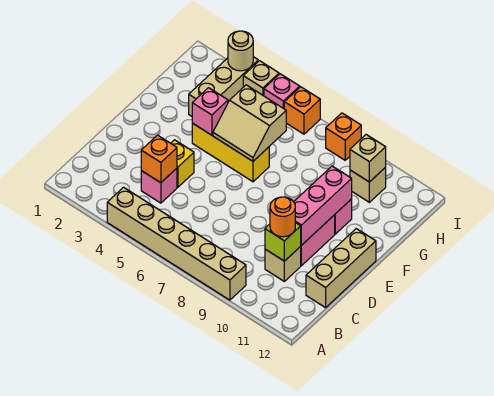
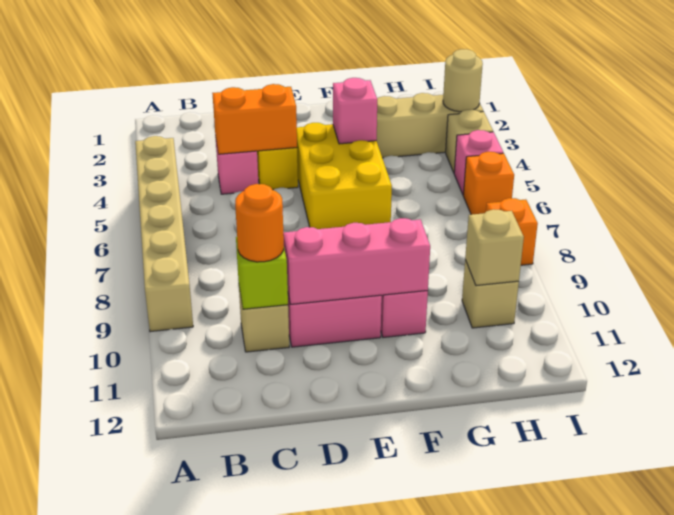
orange brick C4 level 2 -> orange brick C4:D4 level 2
tan brick C12:E12 level 1 -> none
yellow brick F4:F6 level 1 -> yellow brick E4:F6 level 1
tan slope F5:G6 level 2 top G -> none

